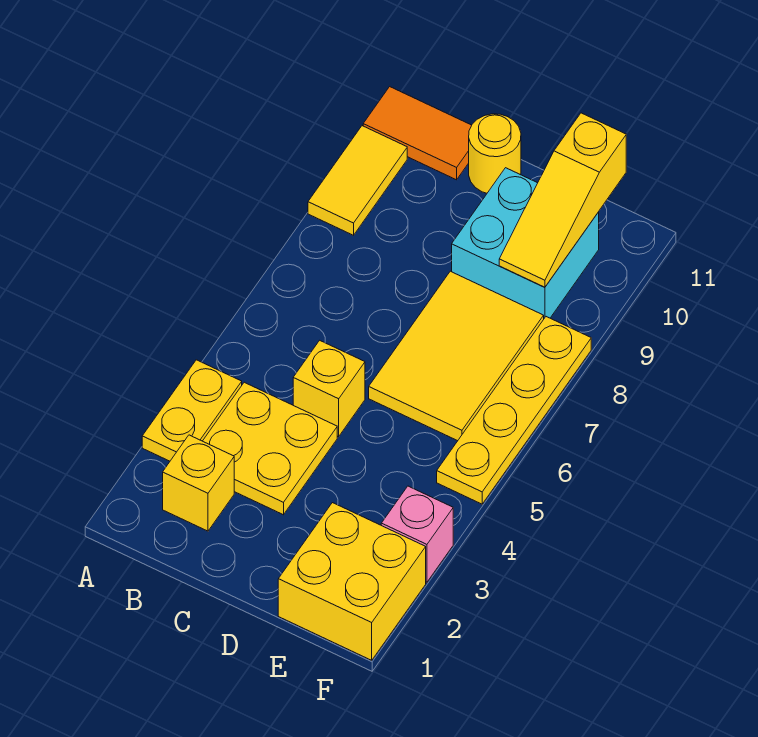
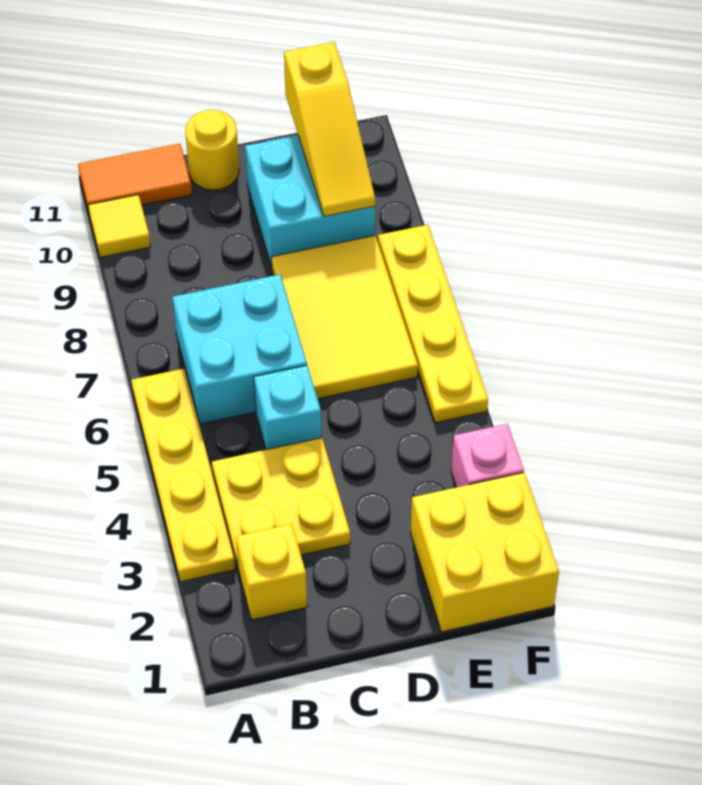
yellow plate A3:A4 level 1 -> yellow plate A3:A6 level 1
yellow tile A9:A10 level 1 -> yellow tile A10 level 1
none -> cyan brick B6:C7 level 1
yellow brick C5 level 1 -> cyan brick C5 level 1

